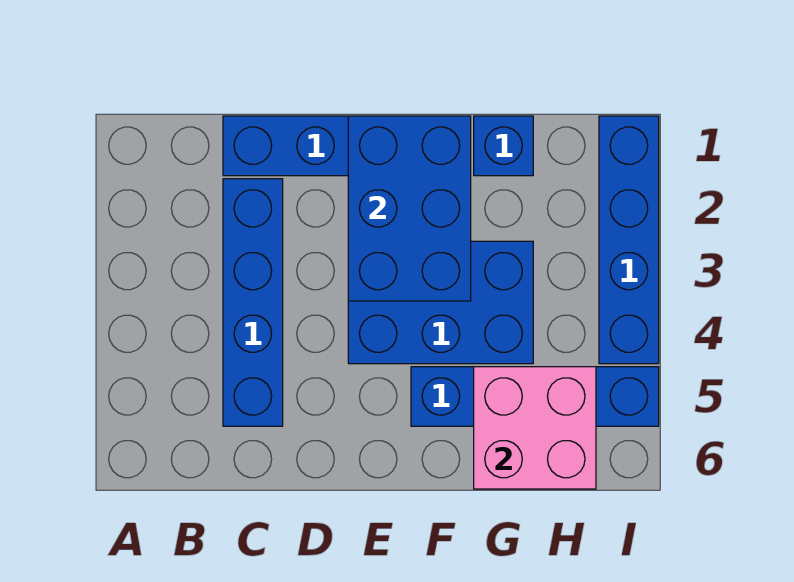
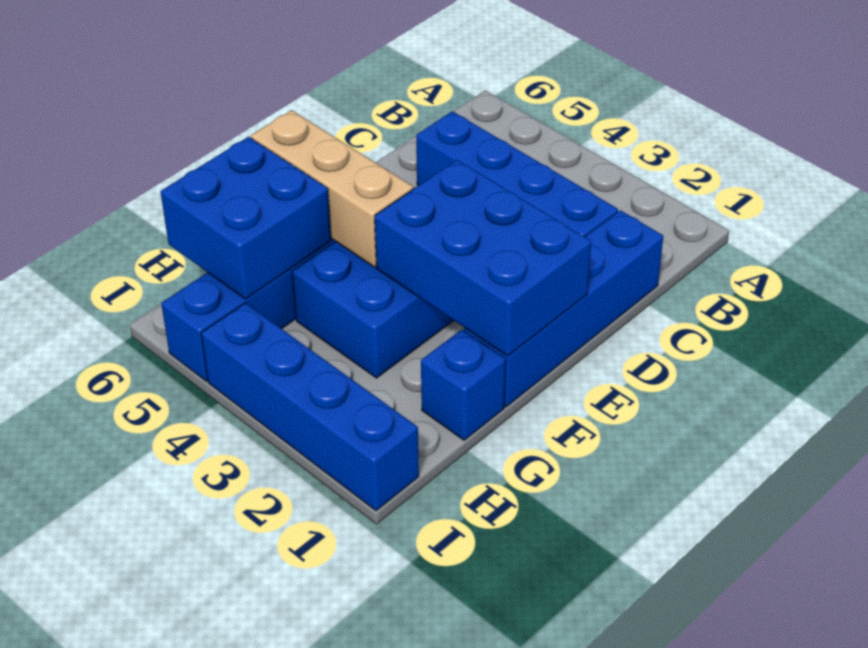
none -> tan brick F4:F6 level 2
pink brick G5:H6 level 2 -> blue brick G5:H6 level 2

